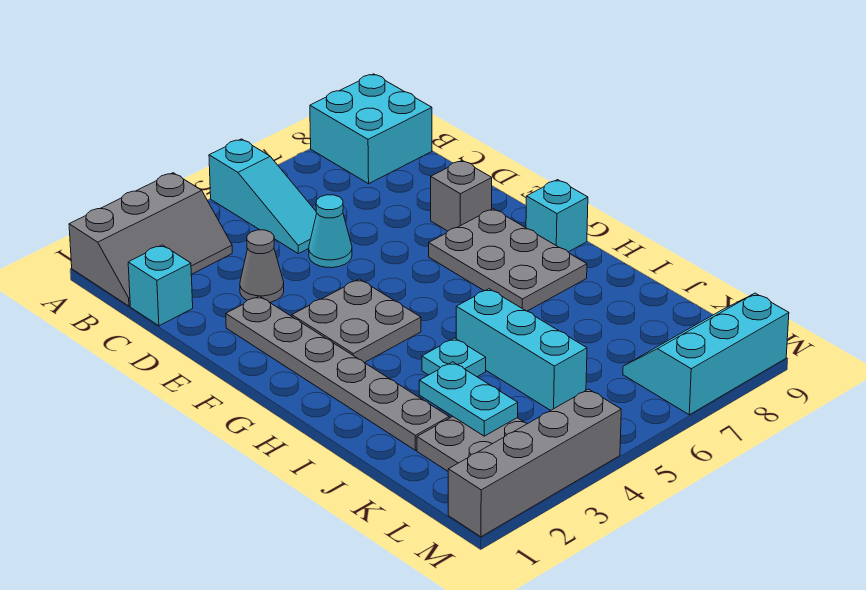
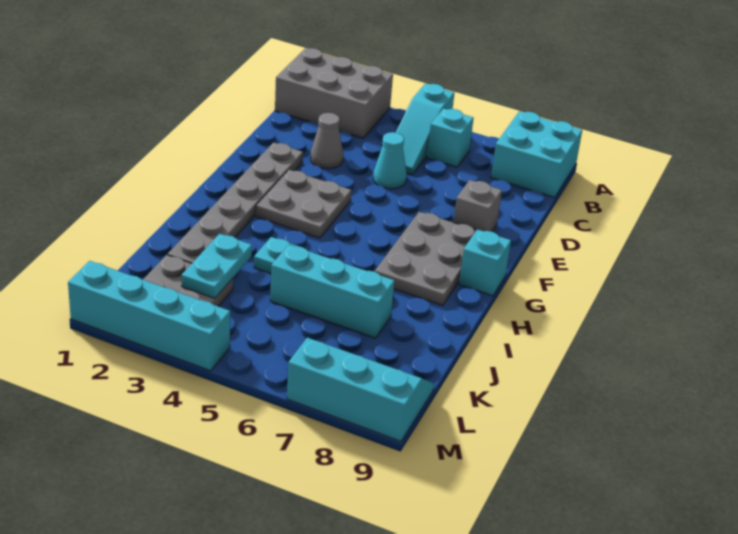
grey slope A1:B3 level 1 top A -> grey brick A1:B3 level 1
cyan brick C1 level 1 -> cyan brick B6 level 1
cyan brick I5:K5 level 1 -> cyan brick J5:J7 level 1
grey brick M1:M4 level 1 -> cyan brick M1:M4 level 1

